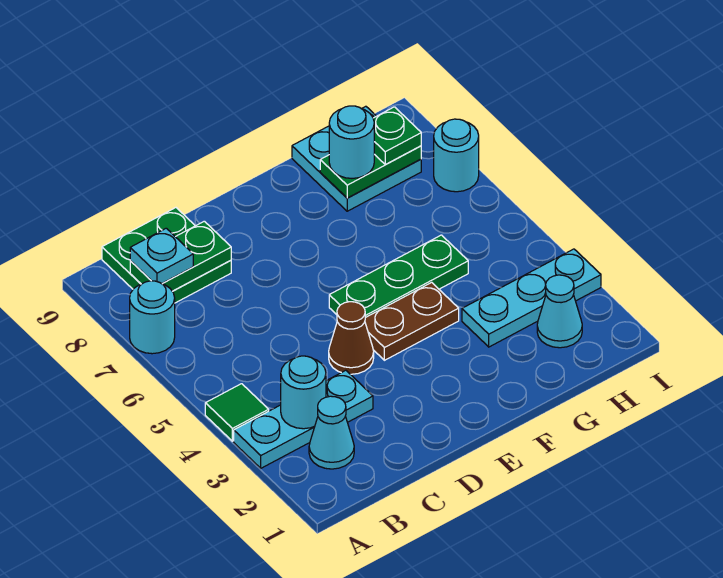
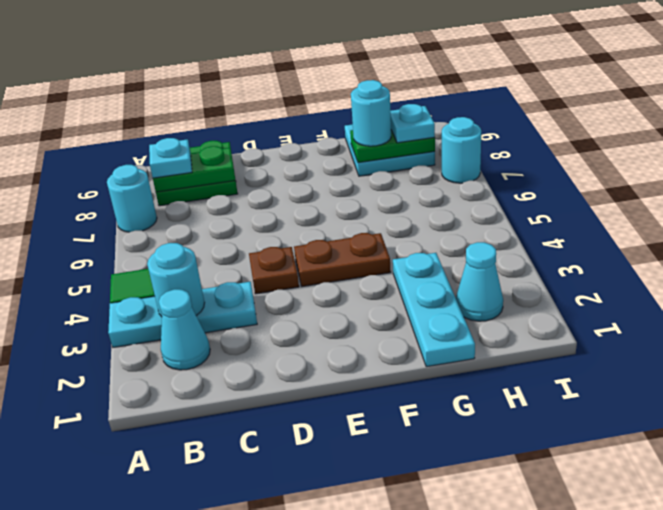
brown cone D4 level 1 -> brown plate D4 level 1
green plate E5:G5 level 1 -> none
cyan plate G3:I3 level 1 -> cyan plate G1:G3 level 1
green plate H8 level 3 -> cyan plate H8 level 3

